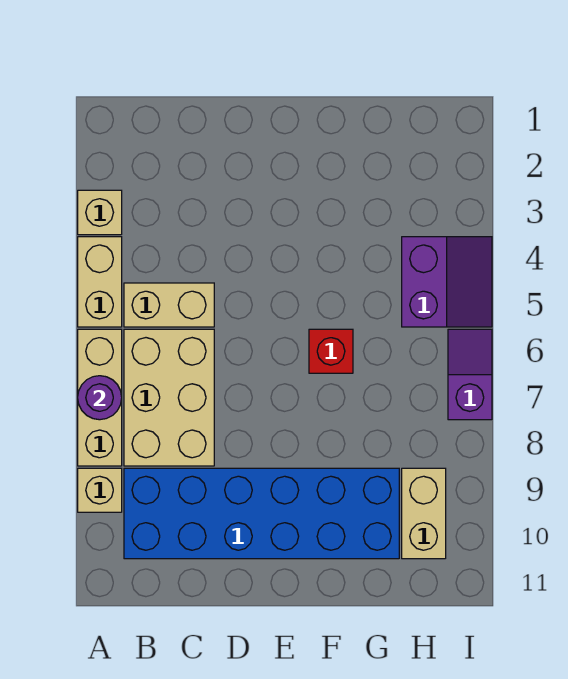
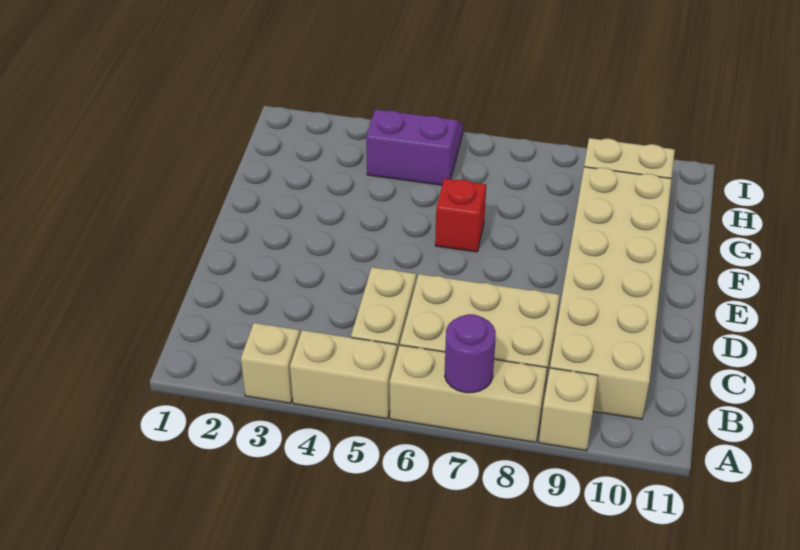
blue brick B9:G10 level 1 -> tan brick B9:G10 level 1
purple slope I6:I7 level 1 top 7 -> none

